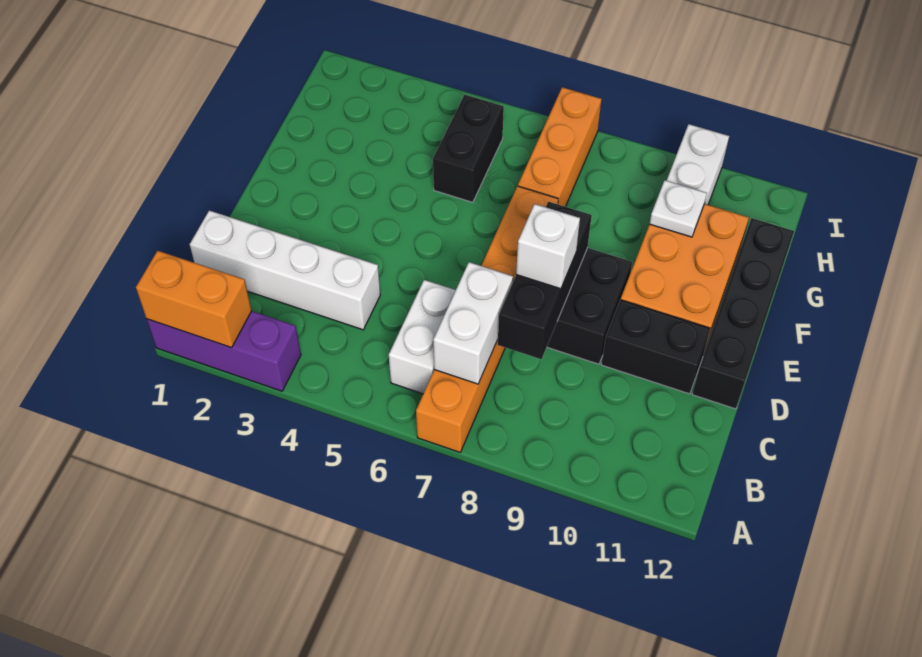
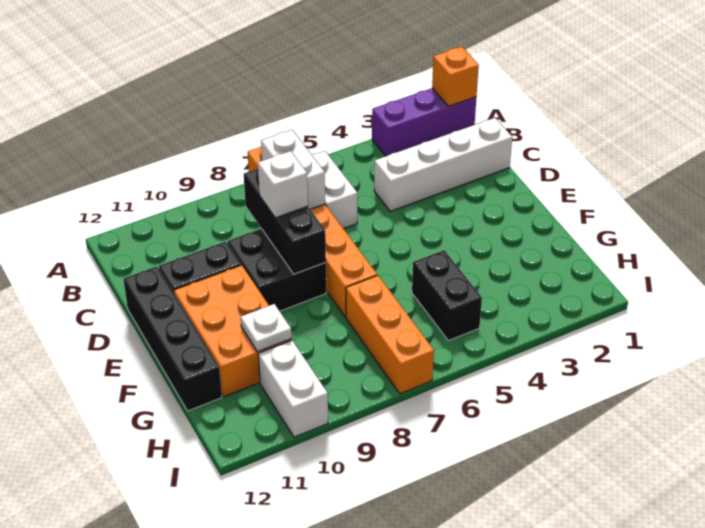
orange brick A1:A2 level 2 -> orange brick A1 level 2

